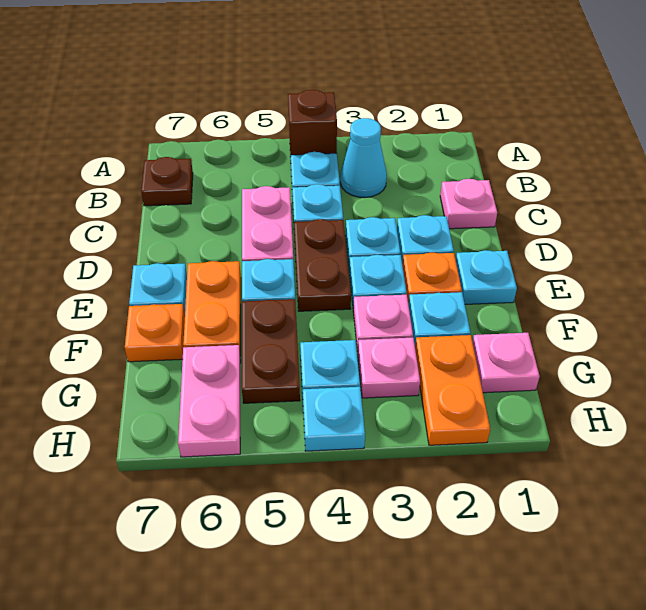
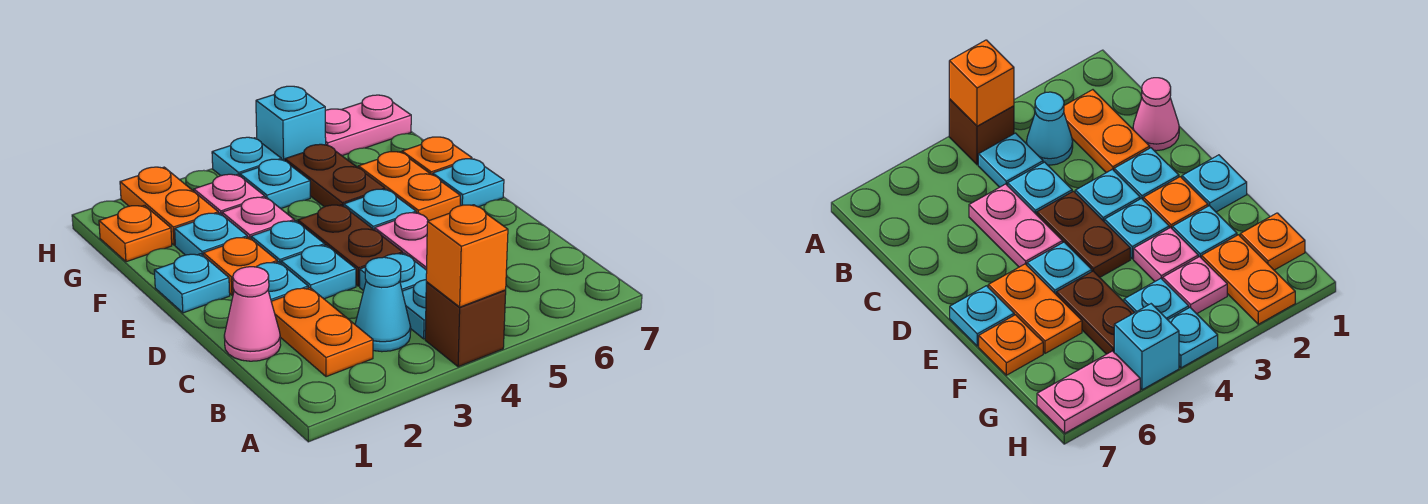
none -> orange brick A4 level 2
none -> orange plate B2:C2 level 1
brown plate B7 level 1 -> none
pink plate C1 level 1 -> pink cone C1 level 1
pink plate G1 level 1 -> orange plate G1 level 1
pink plate G6:H6 level 1 -> pink plate H6:H7 level 1
none -> cyan brick H5 level 1

